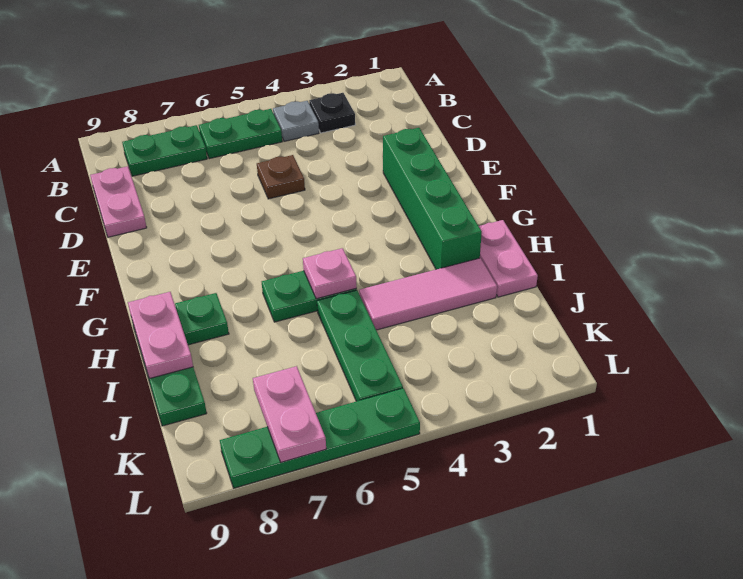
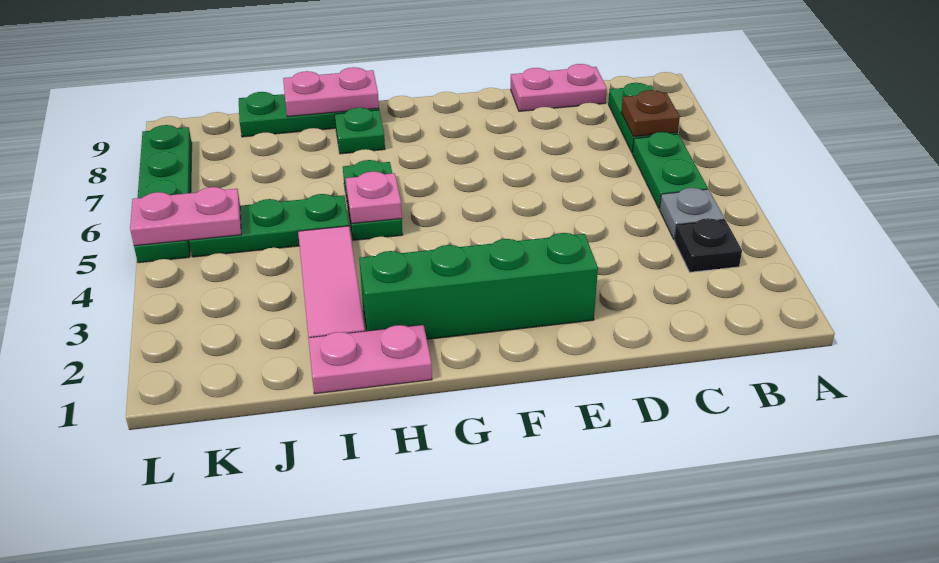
brown plate D5 level 1 -> brown plate B7 level 2
pink plate K7:L7 level 2 -> pink plate K5:L5 level 2

